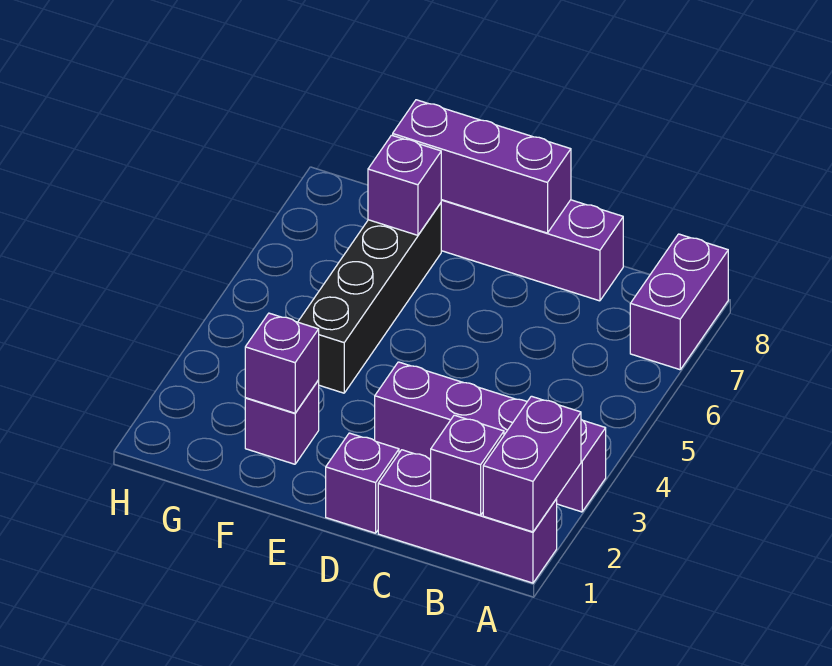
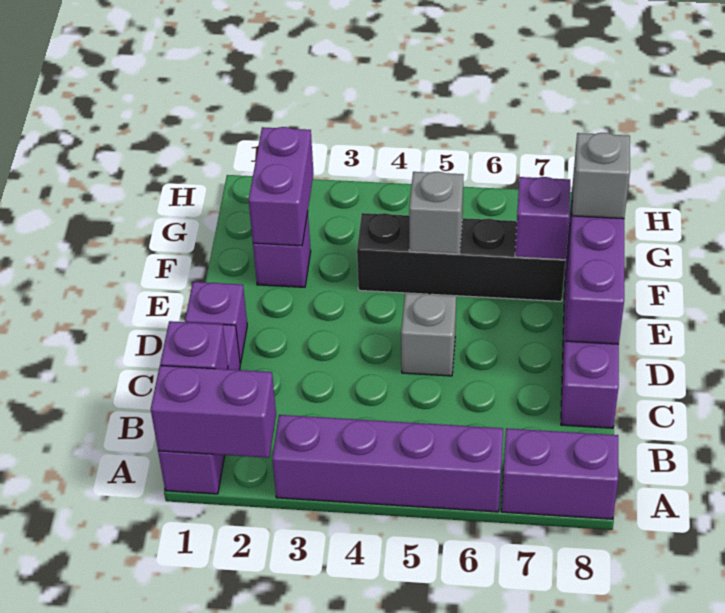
purple brick A3:D3 level 1 -> purple brick A3:A6 level 1
none -> grey brick D5 level 1
purple brick F2 level 2 -> purple brick F2:G2 level 2
none -> grey brick F5 level 2
none -> grey brick F8 level 3

